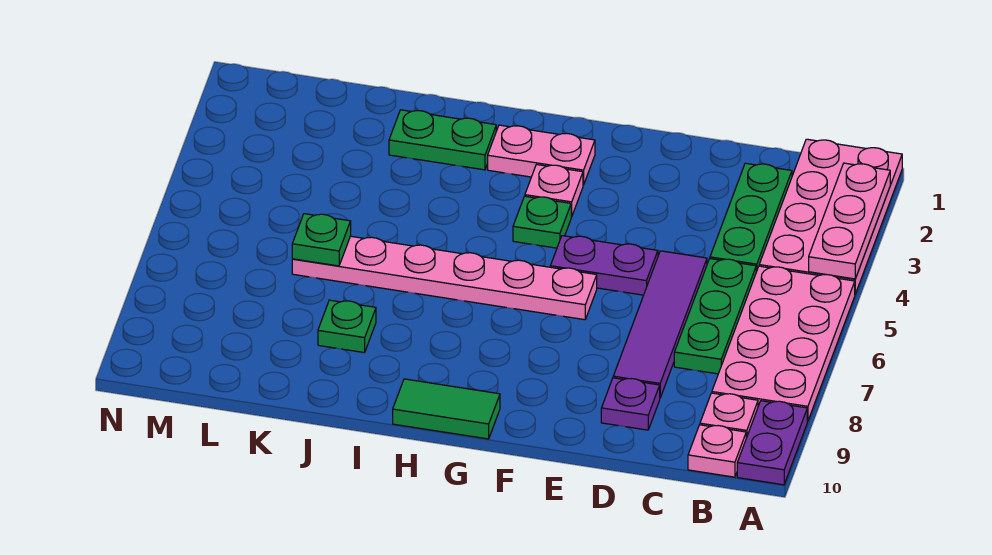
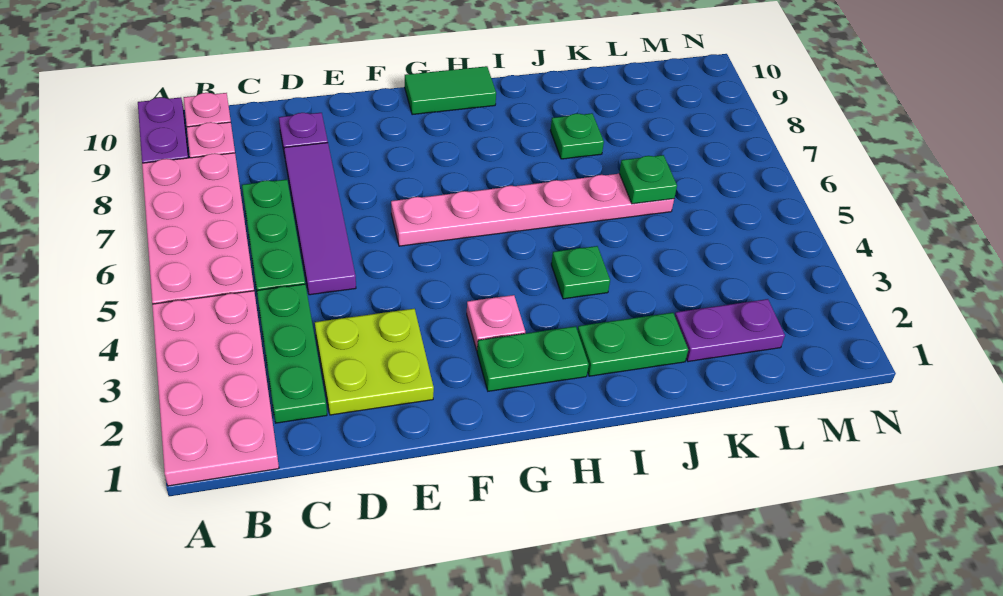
pink plate A2:A4 level 2 -> none
none -> lime plate D2:E3 level 1
purple plate E5:F5 level 1 -> purple plate K2:L2 level 1
pink plate G2:H2 level 1 -> green plate G2:H2 level 1
green plate G4 level 1 -> green plate I4 level 1

